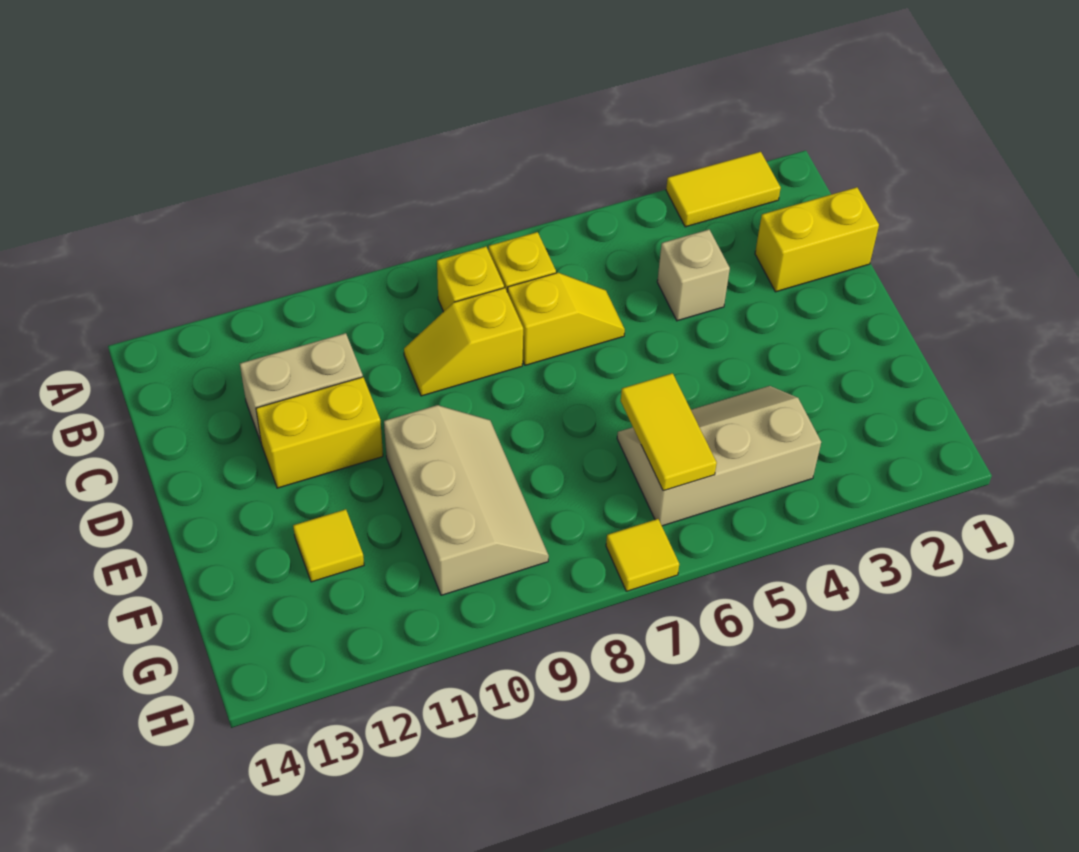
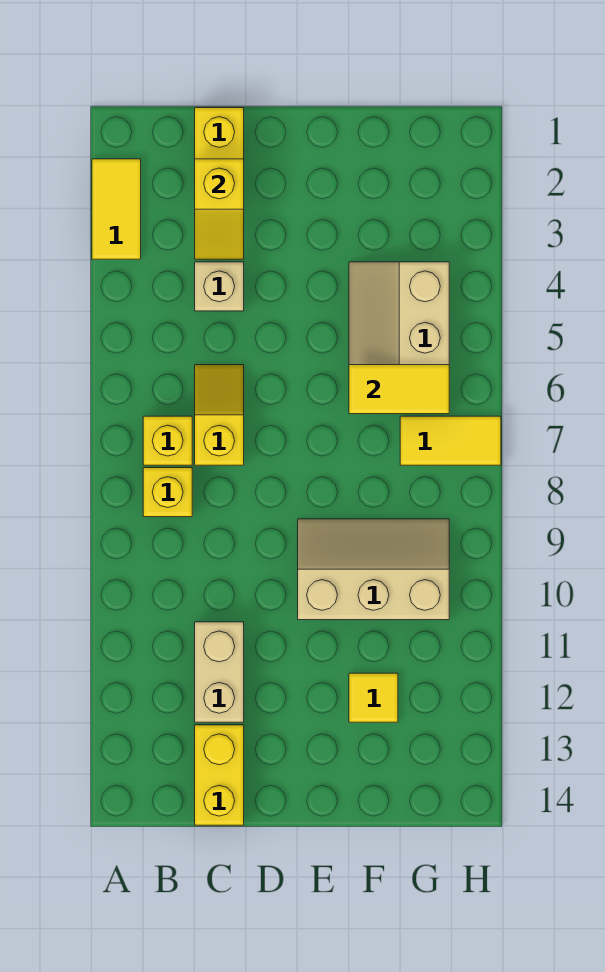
yellow slope C8:C9 level 1 top 8 -> yellow slope C2:C3 level 2 top 2
yellow brick D11:D12 level 1 -> yellow brick C13:C14 level 1
yellow tile H7 level 1 -> yellow tile G7:H7 level 1

